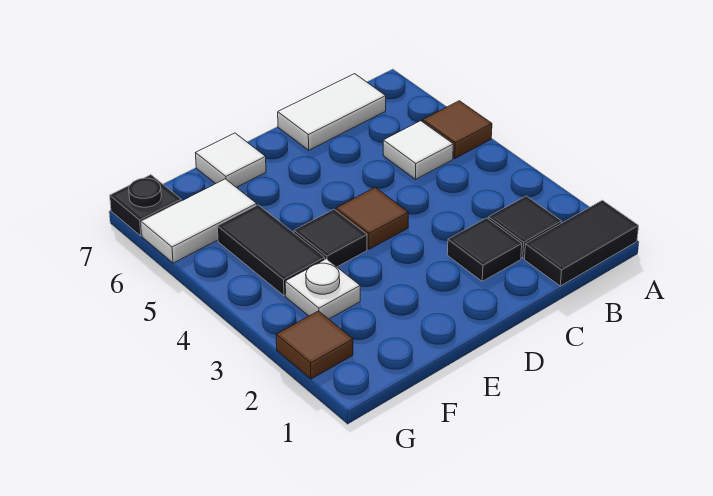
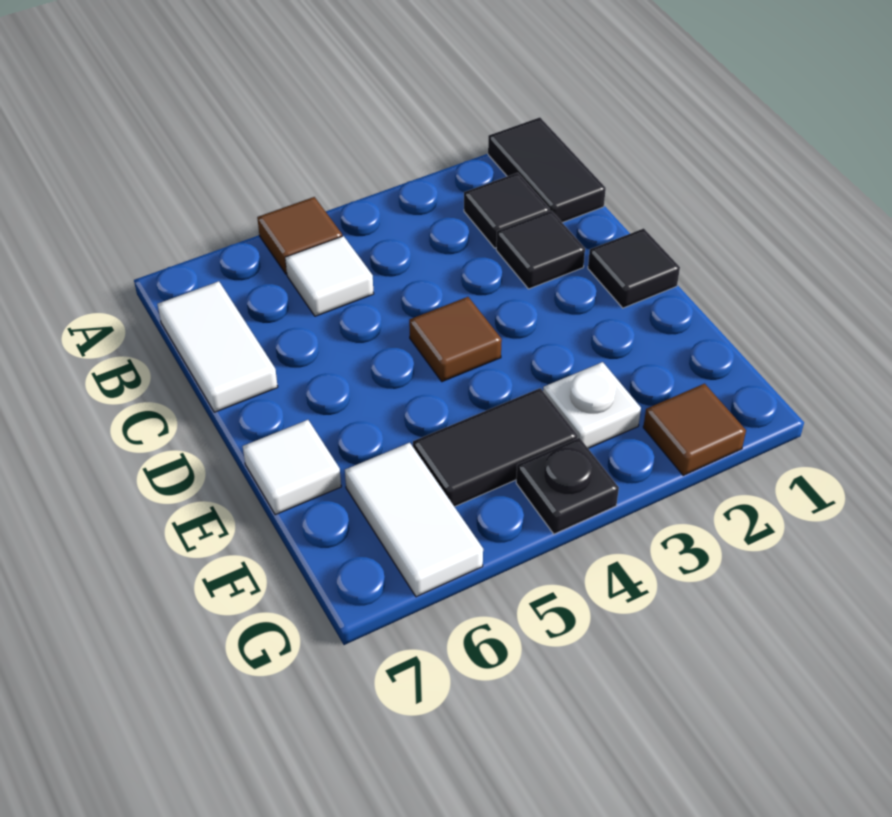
black tile E4 level 1 -> black tile D1 level 1
black plate G7 level 1 -> black plate G4 level 1

